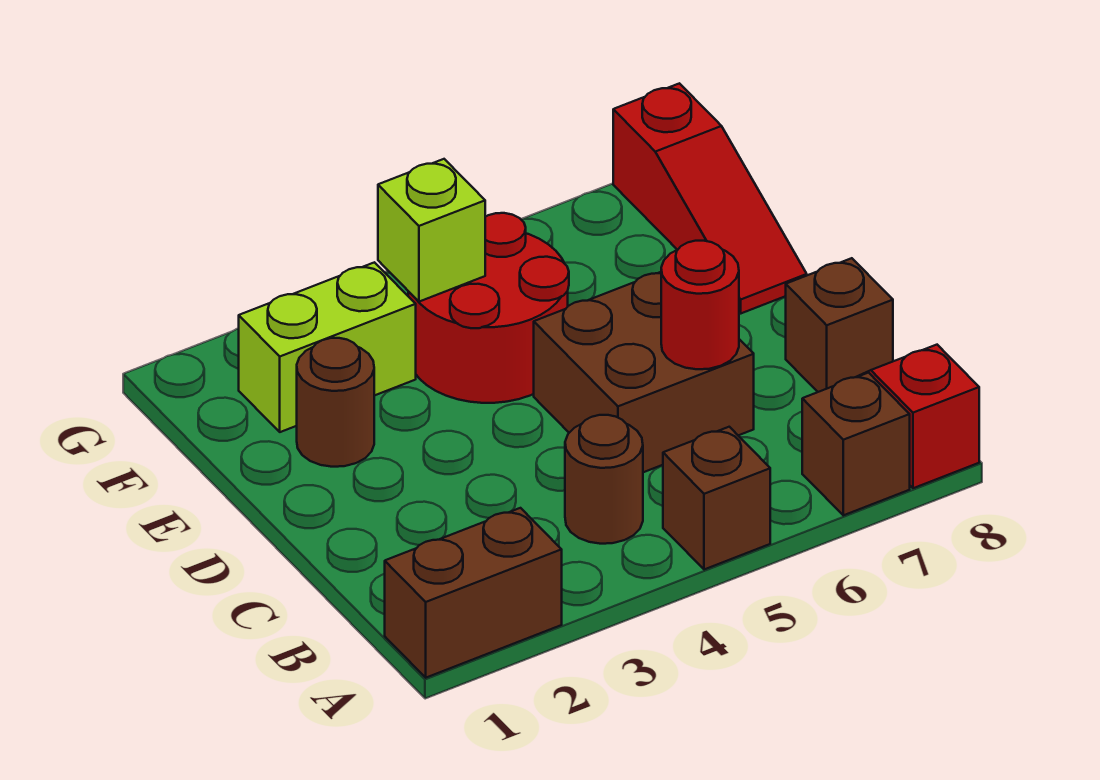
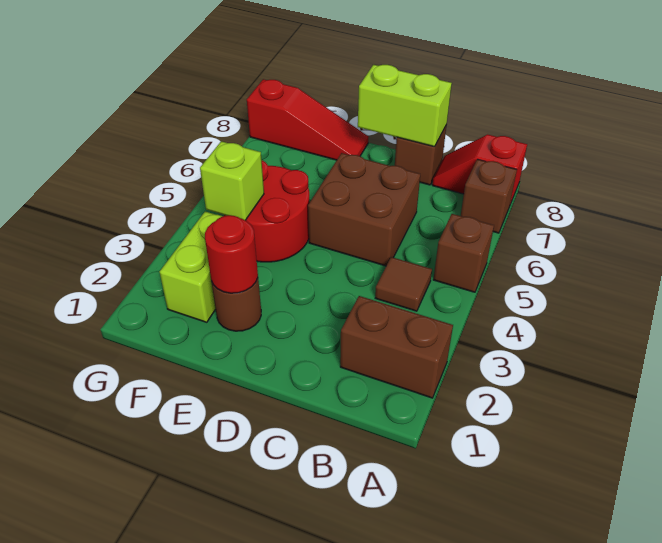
brown brick A1:A2 level 1 -> brown brick A2:B2 level 1
brown round brick B4 level 1 -> brown tile B4 level 1
red round brick C6 level 2 -> red round brick E2 level 2
none -> lime brick C8:D8 level 2

